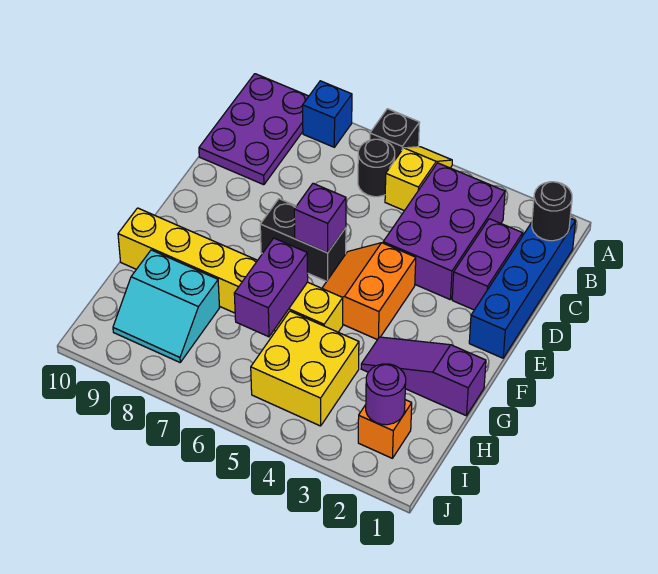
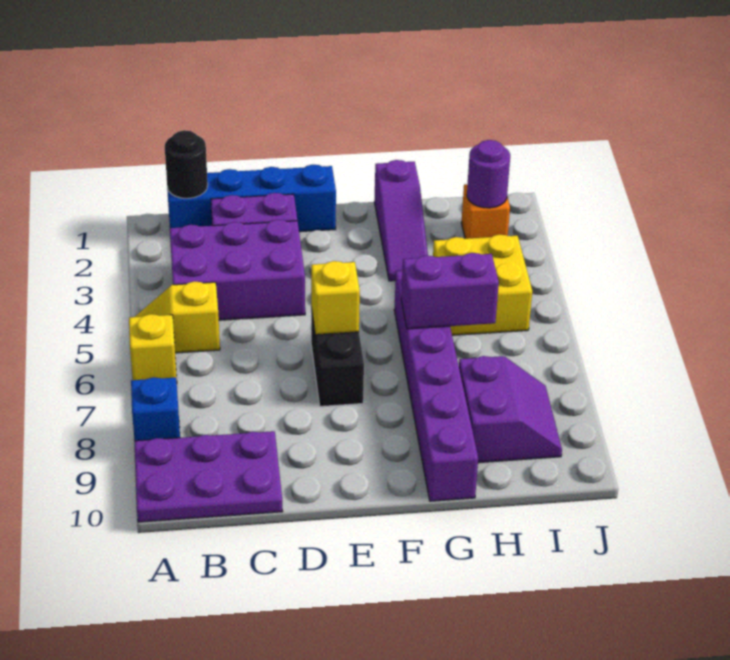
black brick A6 level 1 -> yellow brick A6 level 1
black round brick B6 level 1 -> none
orange slope E4:F5 level 1 top 4 -> none
purple brick E6 level 2 -> yellow brick E6 level 2
yellow brick G5:G10 level 1 -> purple brick G5:G10 level 1
cyan slope H8:I9 level 1 top H -> purple slope H8:I9 level 1 top H

